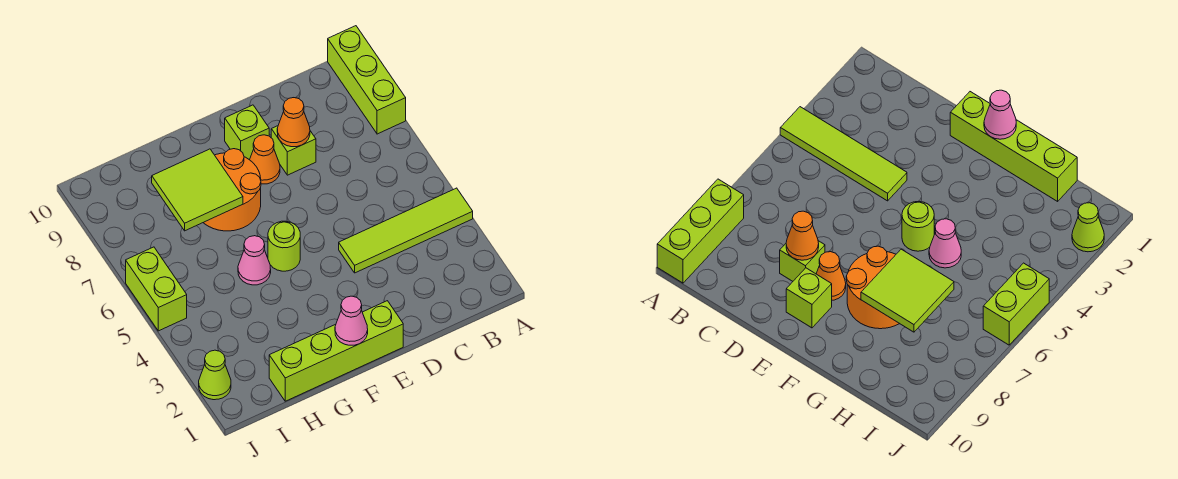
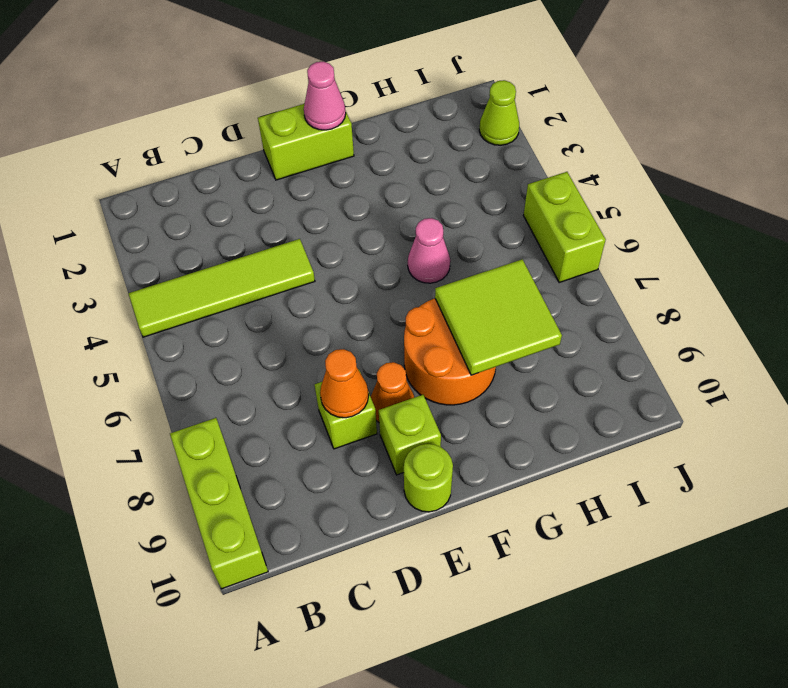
lime brick E1:H1 level 1 -> lime brick E1:F1 level 1
lime round brick F5 level 1 -> lime round brick E10 level 1

